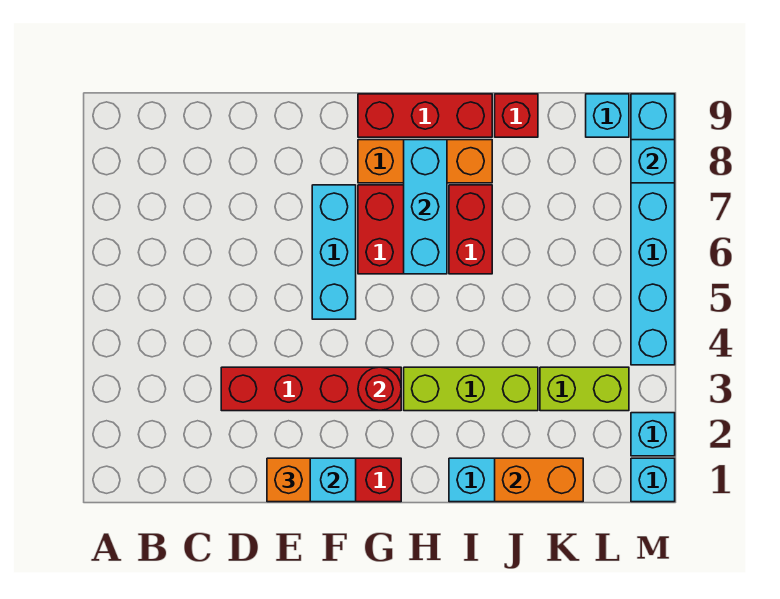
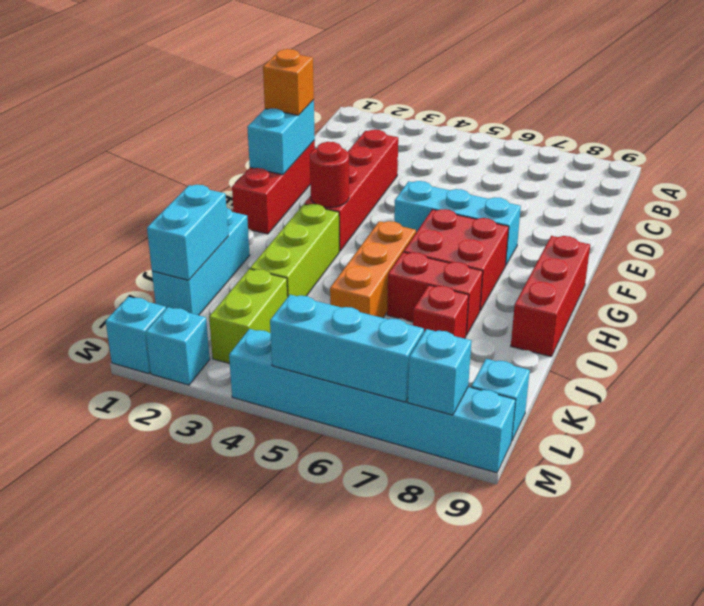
orange brick G8:I8 level 1 -> orange brick H5:J5 level 1
cyan brick H6:H8 level 2 -> cyan brick M5:M7 level 2
orange brick J1:K1 level 2 -> cyan brick J1:K1 level 2
red brick J9 level 1 -> red brick J7 level 1

